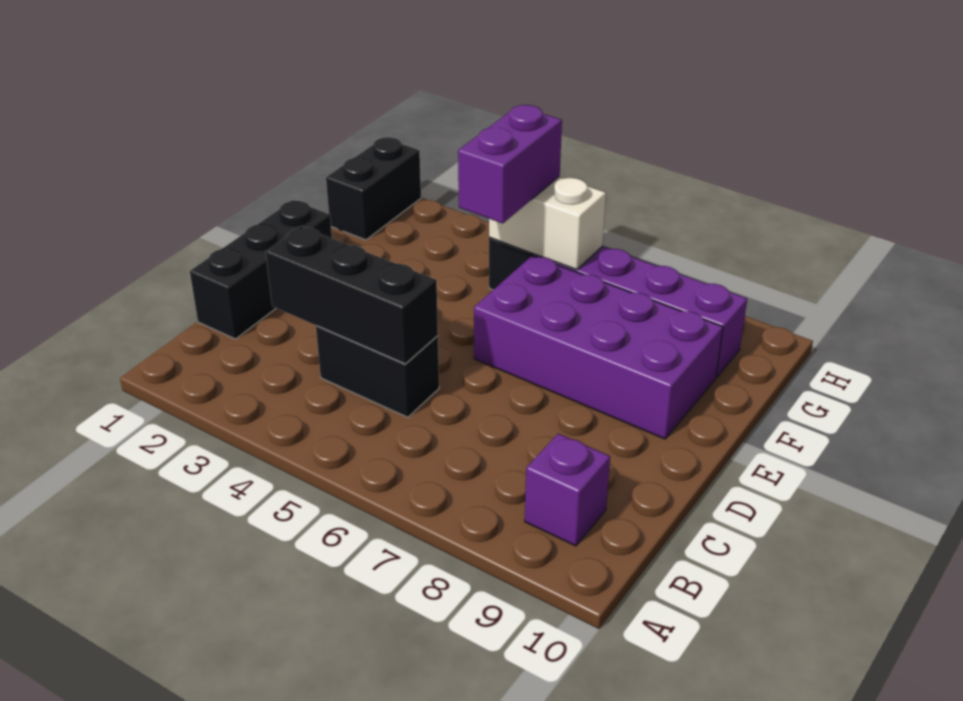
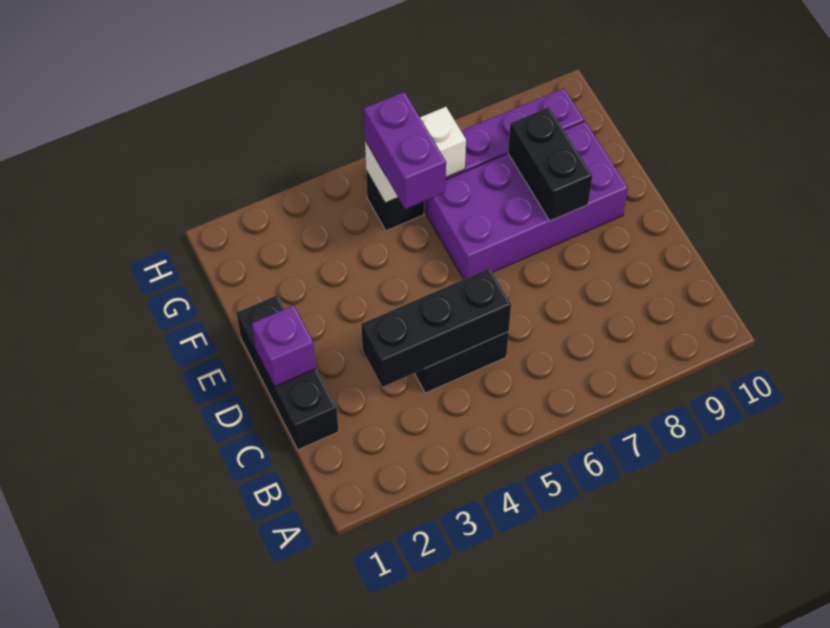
purple brick B9 level 1 -> purple brick D1 level 2
black brick G1:H1 level 1 -> black brick E8:F8 level 2

